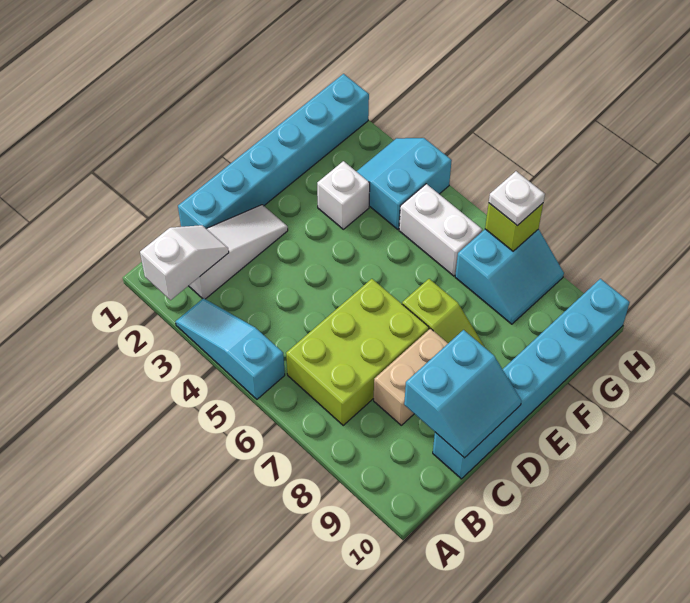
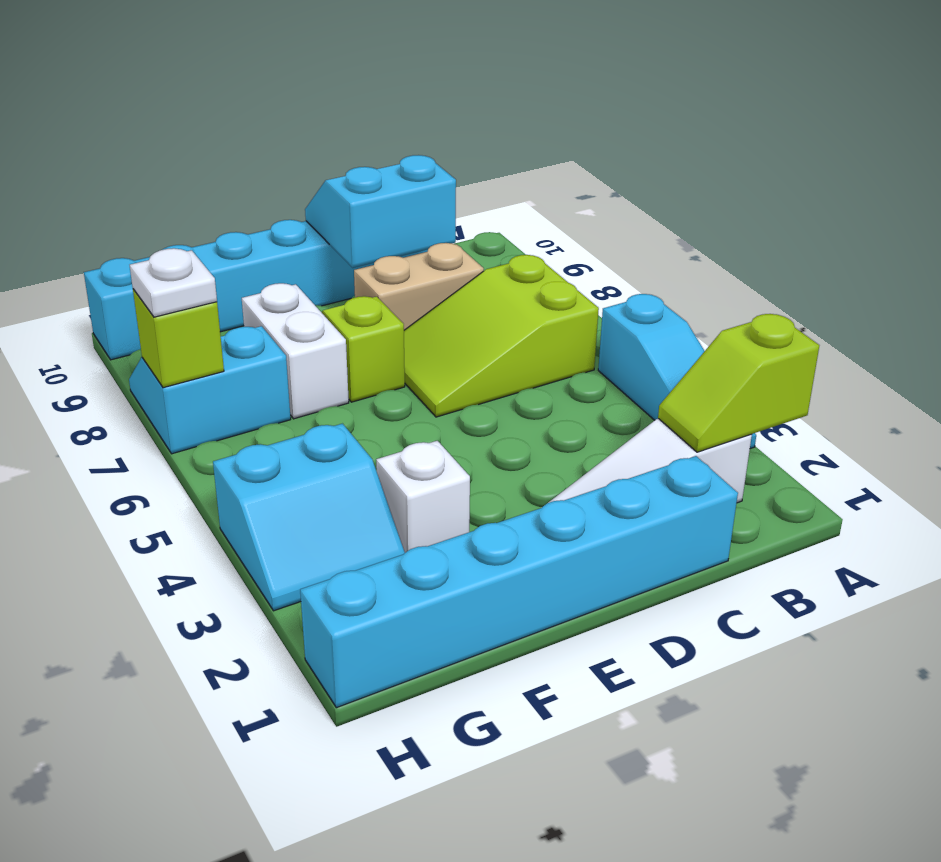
white slope A2:B2 level 2 top A -> lime slope A2:B2 level 2 top A
lime brick B6:D7 level 1 -> lime slope B6:D7 level 1 top B
white brick G5:G6 level 1 -> white brick F7:F8 level 1

